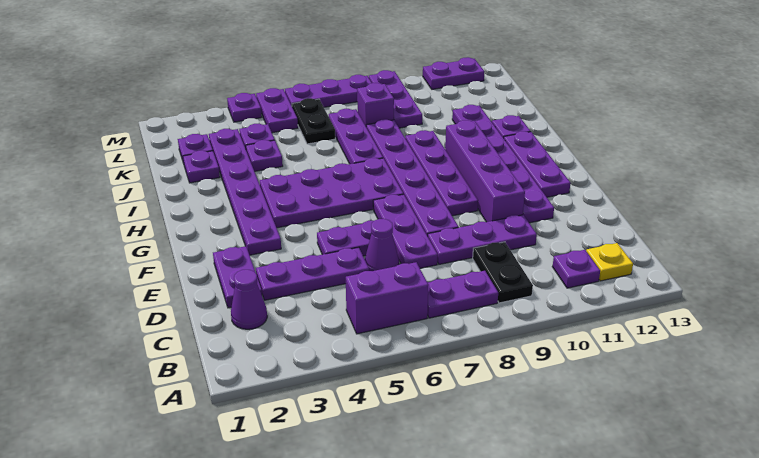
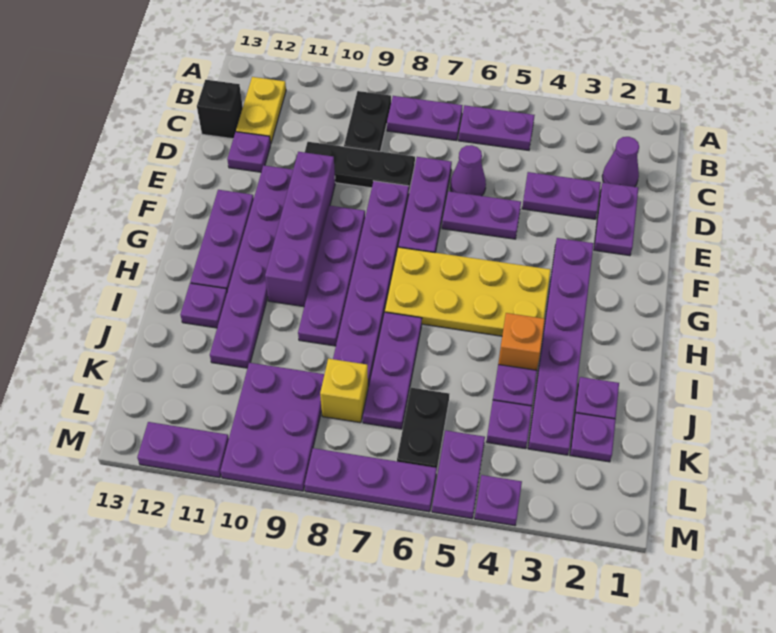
purple brick B5:B6 level 1 -> purple plate B5:B6 level 1
purple plate B11 level 1 -> purple plate D12 level 1
yellow plate B12 level 1 -> yellow plate B12:C12 level 1
none -> black brick C13 level 1
purple plate D3:D5 level 1 -> purple plate D3:D4 level 1
purple plate D8:D10 level 1 -> black plate D8:D10 level 1
purple plate G4:H7 level 1 -> yellow plate G4:H7 level 1
none -> orange brick I4 level 1
purple brick K8 level 1 -> yellow brick K8 level 1
purple plate K9:M9 level 1 -> purple plate K9:M10 level 1

